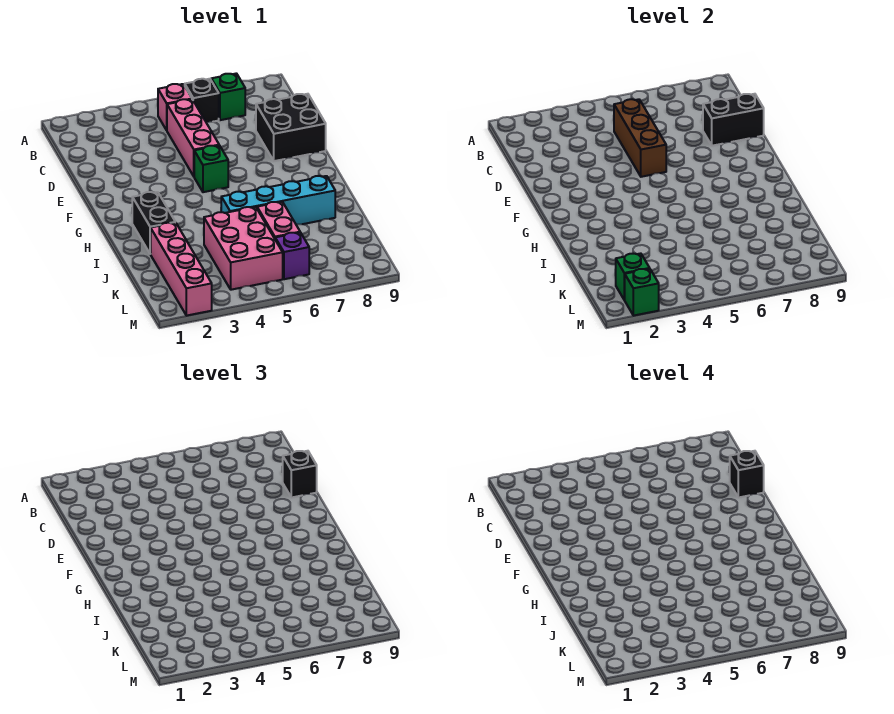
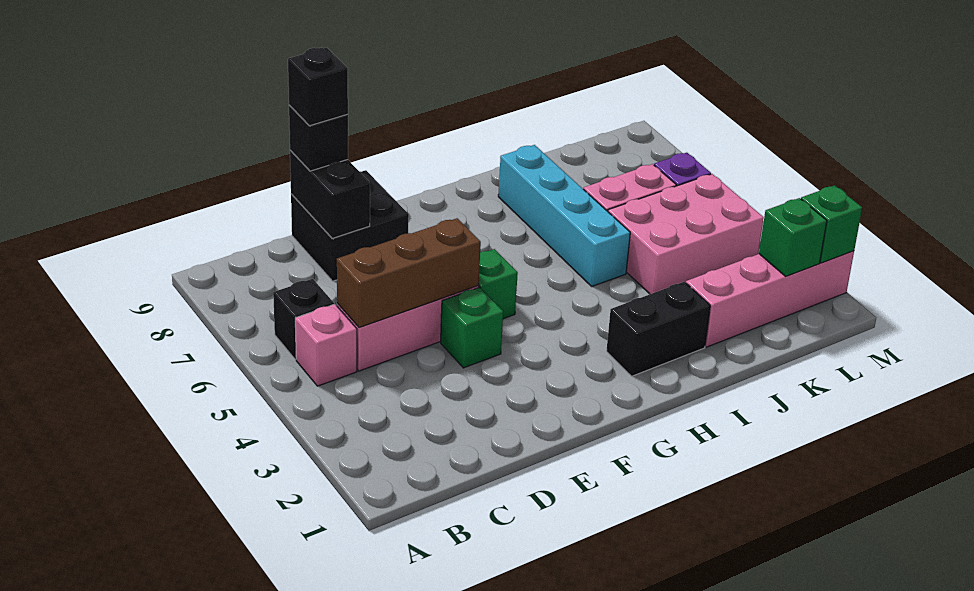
green brick B7 level 1 -> green brick E4 level 1

